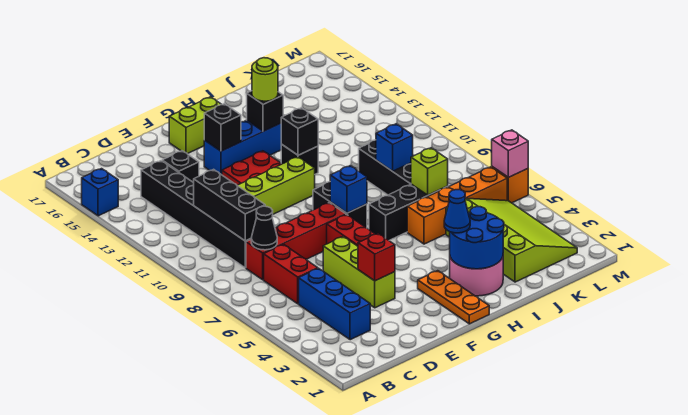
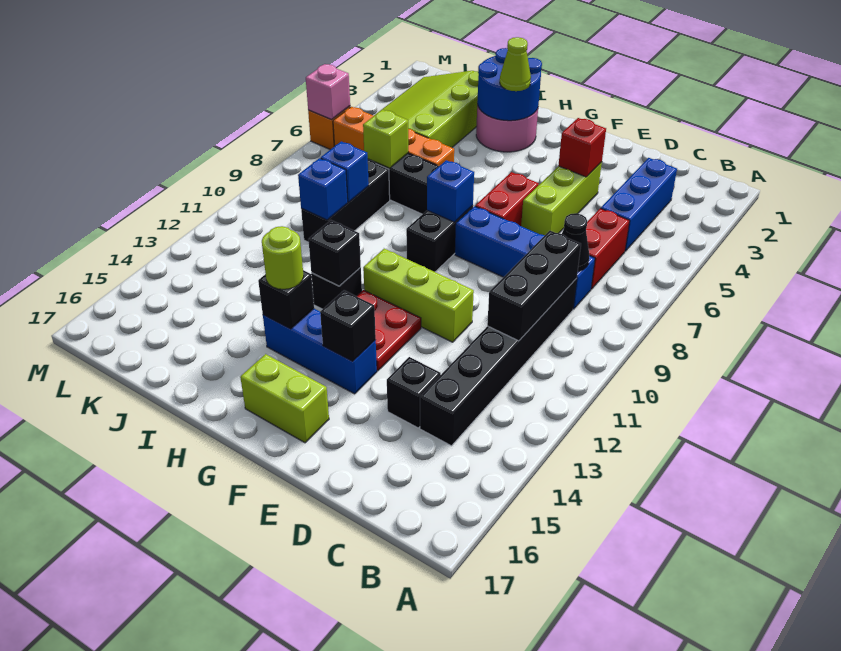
blue brick A15 level 1 -> blue brick J10 level 2
red brick C8:F8 level 1 -> blue brick C8:F8 level 1
orange plate G1:G3 level 1 -> none
blue cone H3 level 3 -> lime cone H3 level 3

